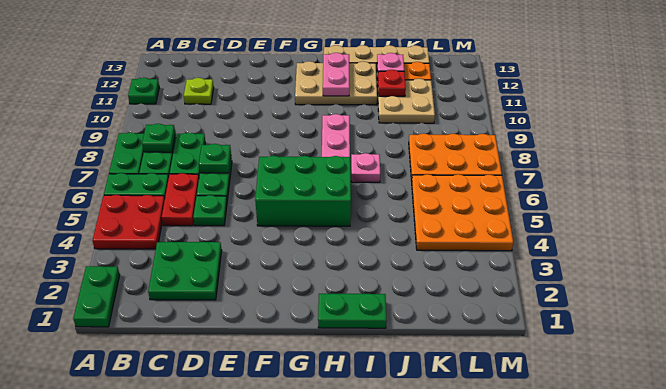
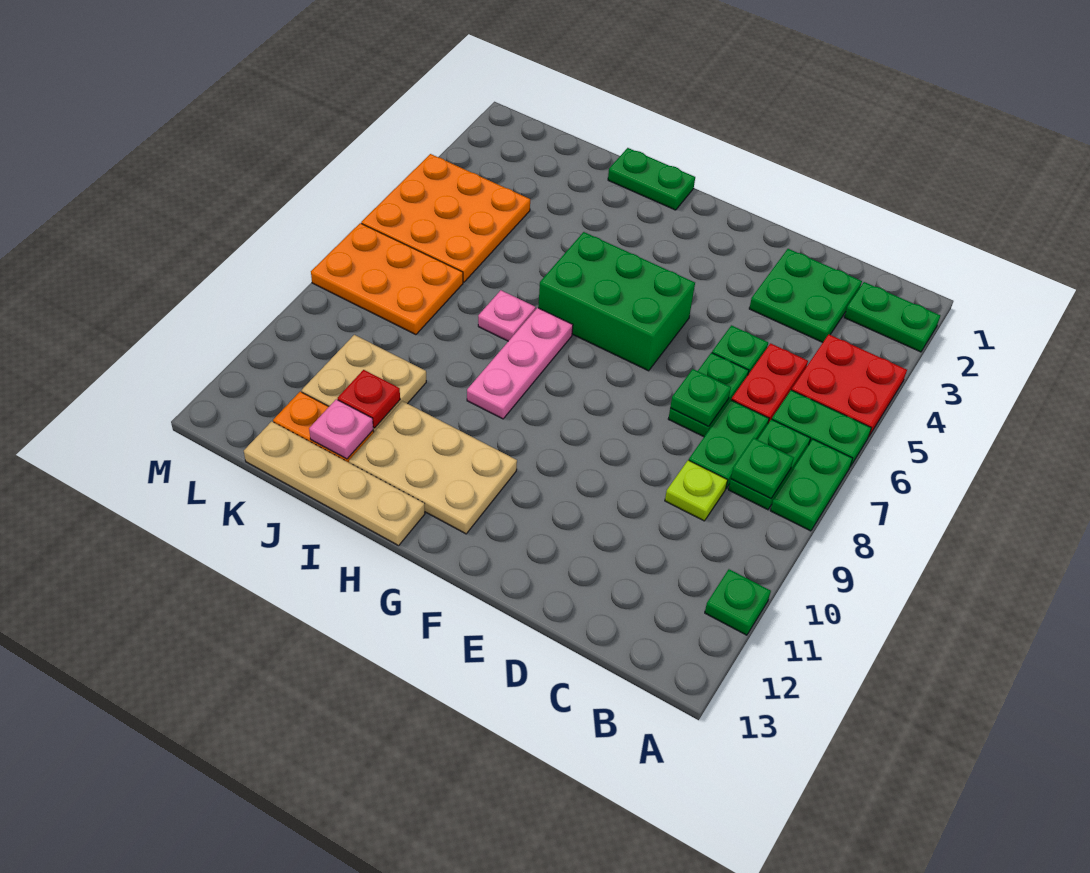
green plate A1:A2 level 1 -> green plate A2:B2 level 1
lime plate C11 level 1 -> lime plate C9 level 1
pink plate H11:H12 level 2 -> none

